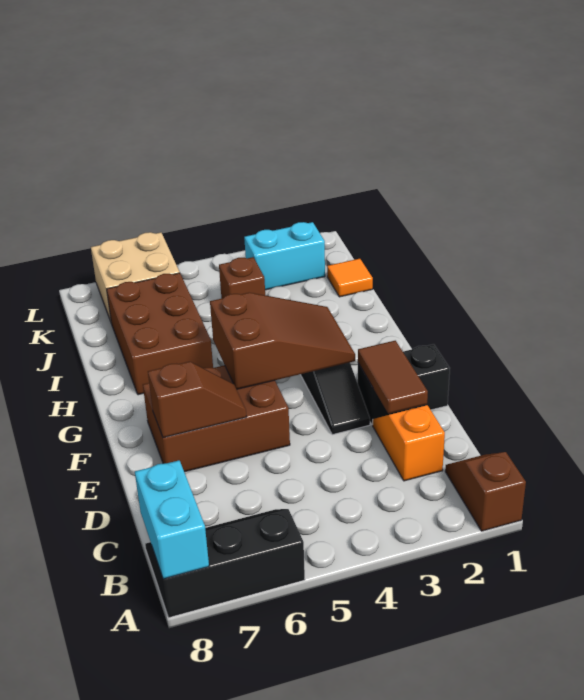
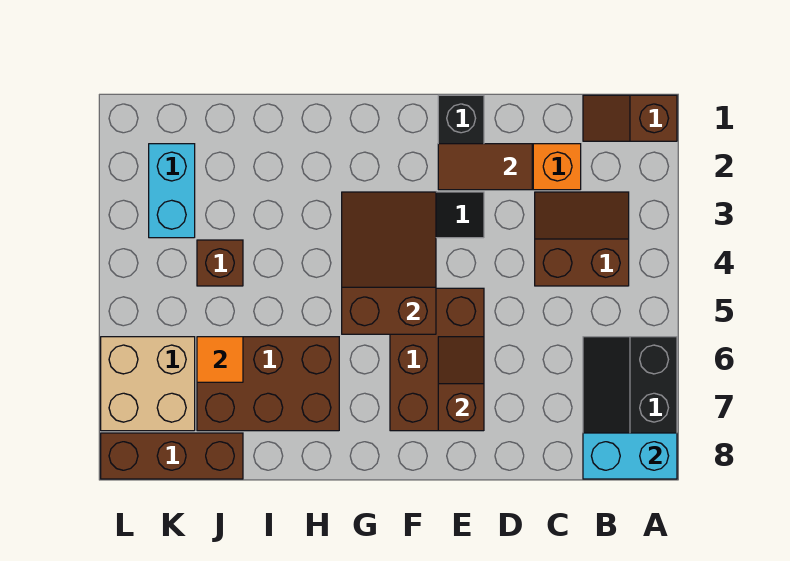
none -> brown slope B3:C4 level 1 top 4
orange tile J1 level 1 -> orange tile J6 level 2
none -> brown brick J8:L8 level 1

